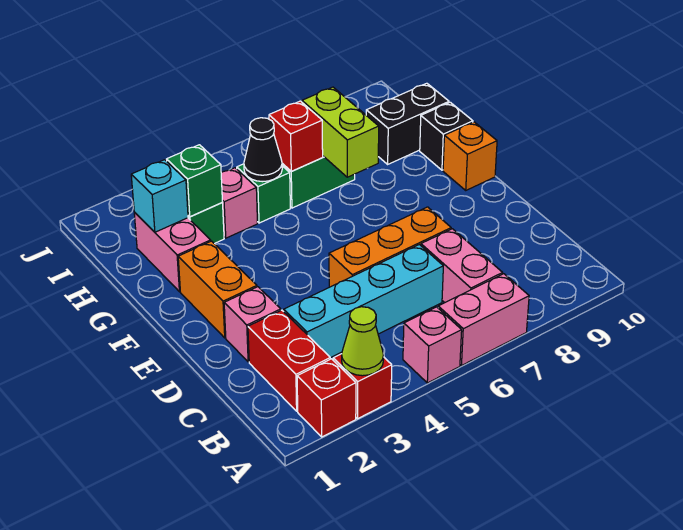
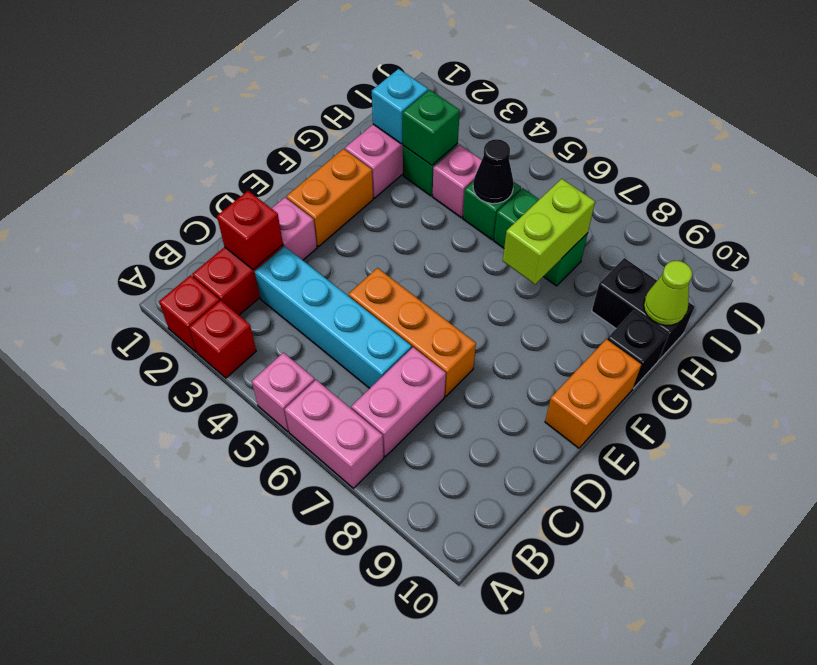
lime cone A3 level 2 -> lime cone H10 level 2
orange brick F10 level 1 -> orange brick E10:F10 level 1
red brick H6 level 2 -> red brick C2 level 2

